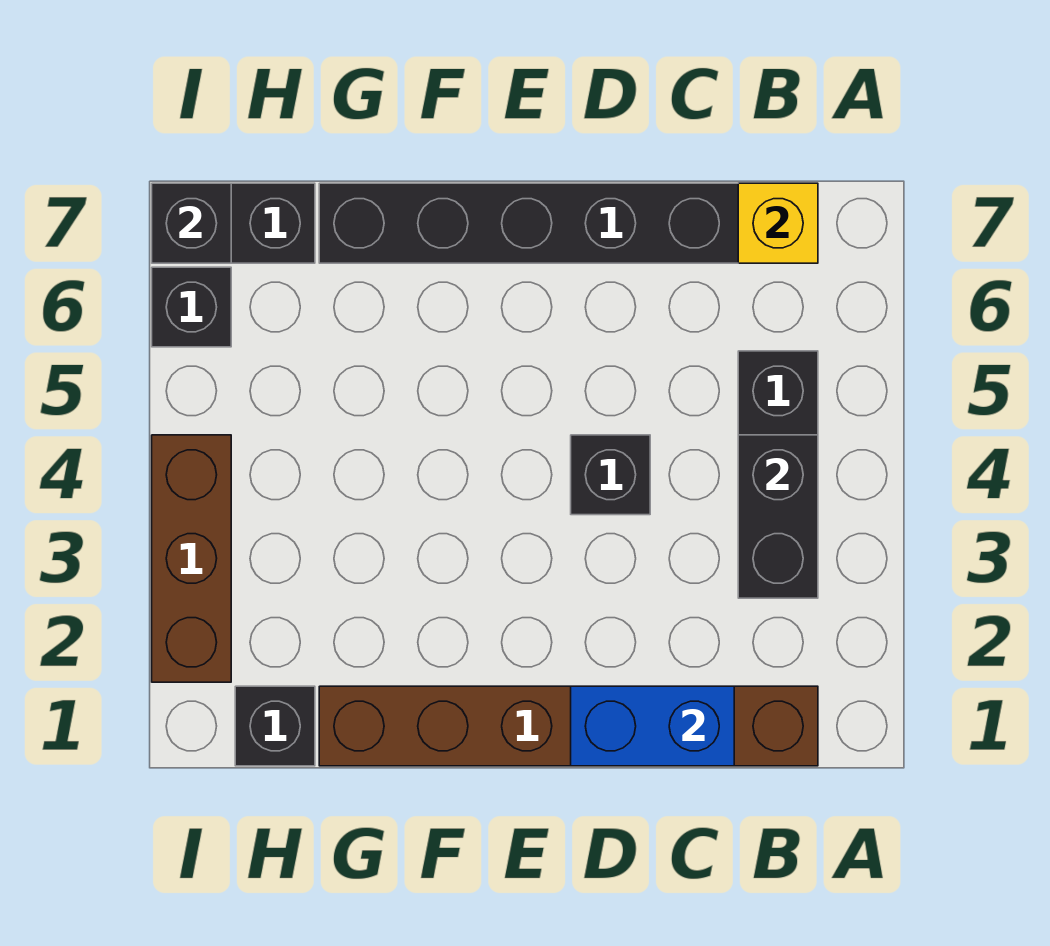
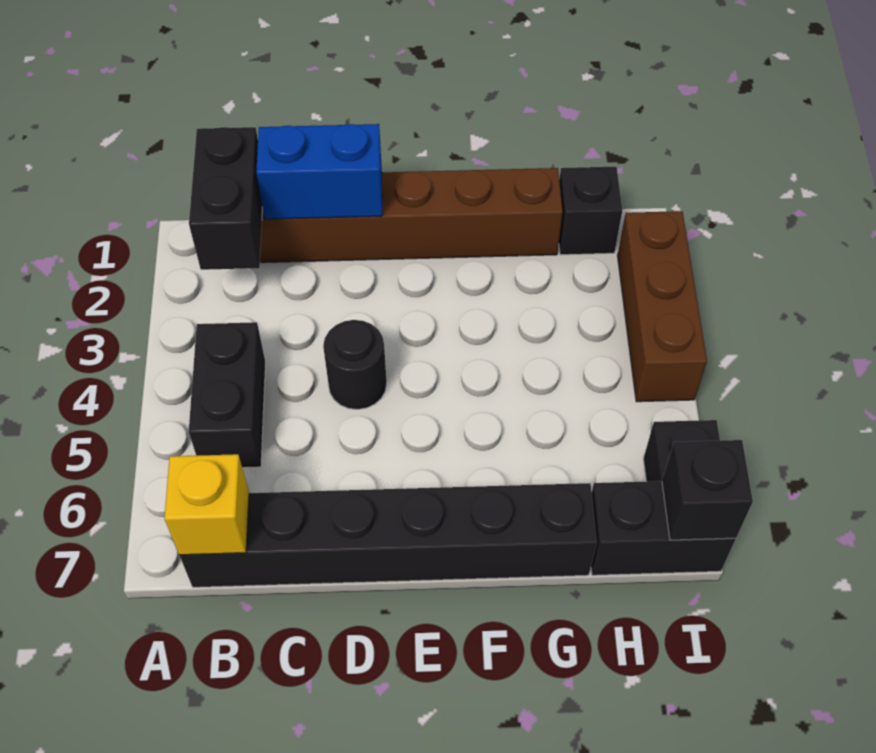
black brick B3:B4 level 2 -> black brick B1:B2 level 2
black brick D4 level 1 -> black round brick D4 level 1

